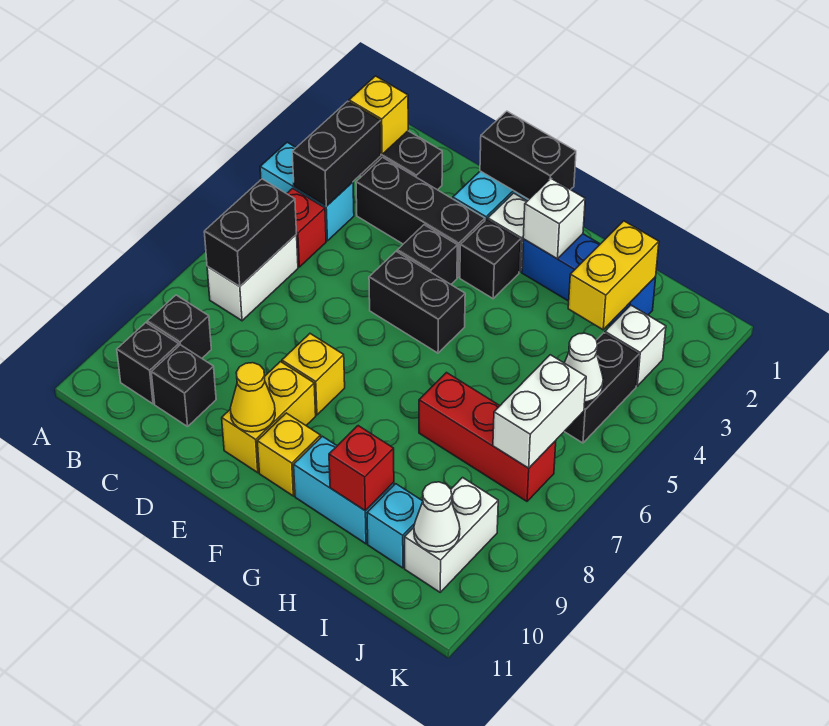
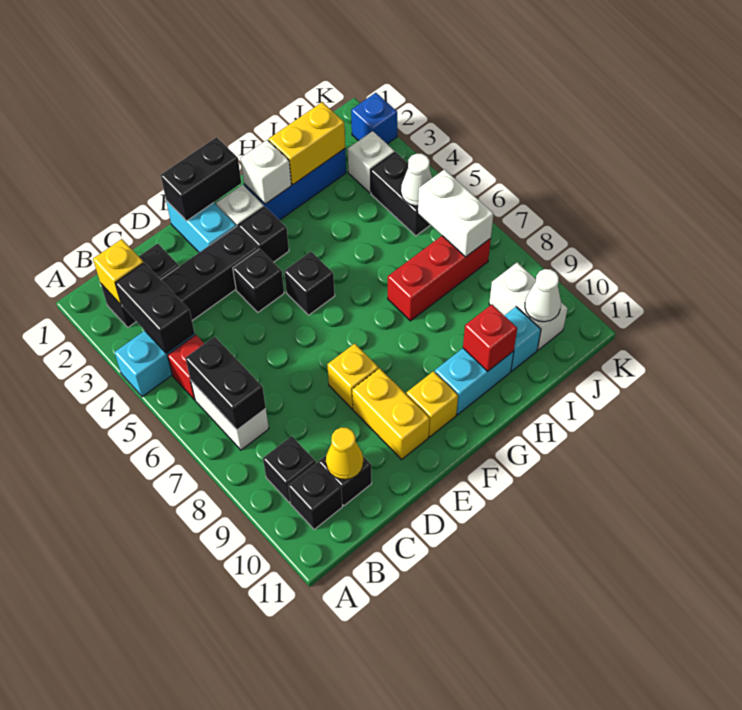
black brick E5:F5 level 1 -> black brick F5 level 1
yellow cone E10 level 2 -> yellow cone C10 level 2
yellow brick I2:I3 level 2 -> yellow brick H2:I2 level 2
none -> blue brick K2 level 1

